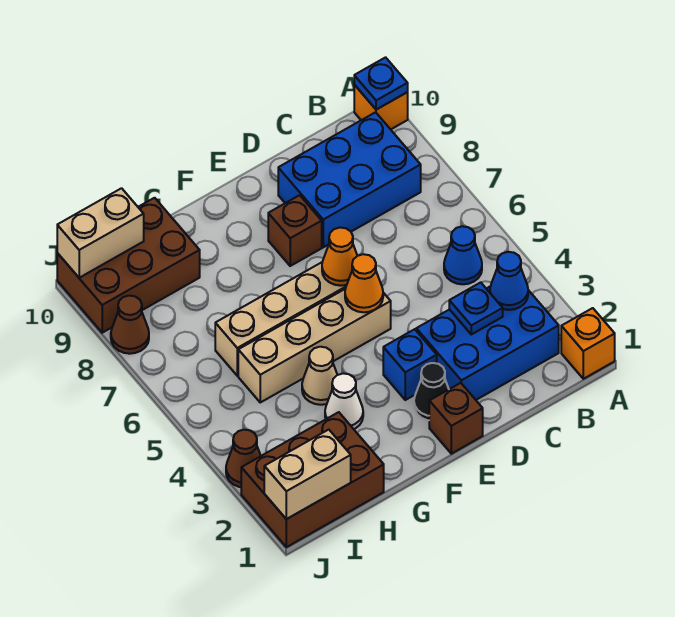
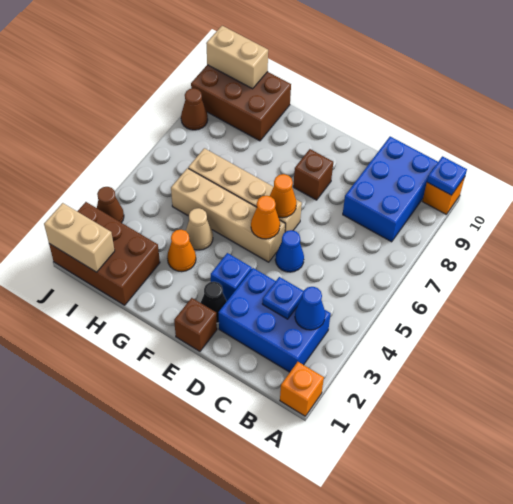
blue cone B5 level 1 -> blue cone D5 level 1
blue brick B8:D9 level 1 -> blue brick B8:C10 level 1
white cone G3 level 1 -> orange cone G3 level 1

